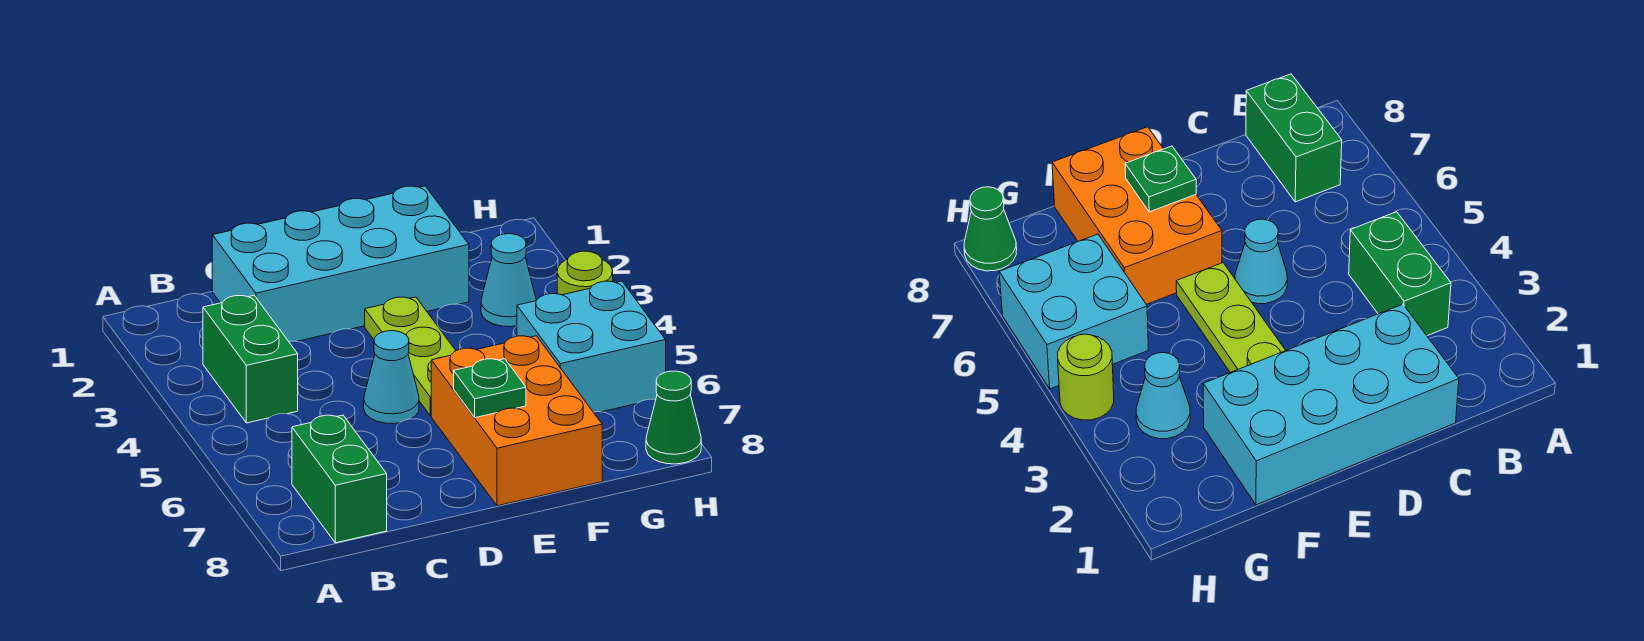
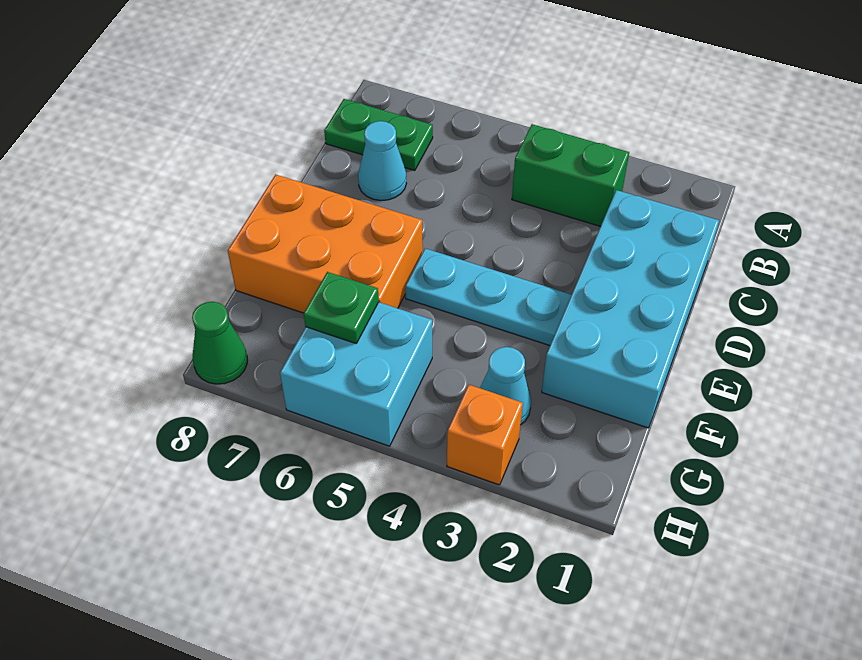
green brick B7:B8 level 1 -> green plate B7:B8 level 1
cyan cone D5 level 1 -> cyan cone C7 level 1
lime plate E3:E5 level 1 -> cyan plate E3:E5 level 1
green plate E7 level 2 -> green plate G6 level 2
none -> orange brick H3 level 1
lime round brick H4 level 1 -> none

